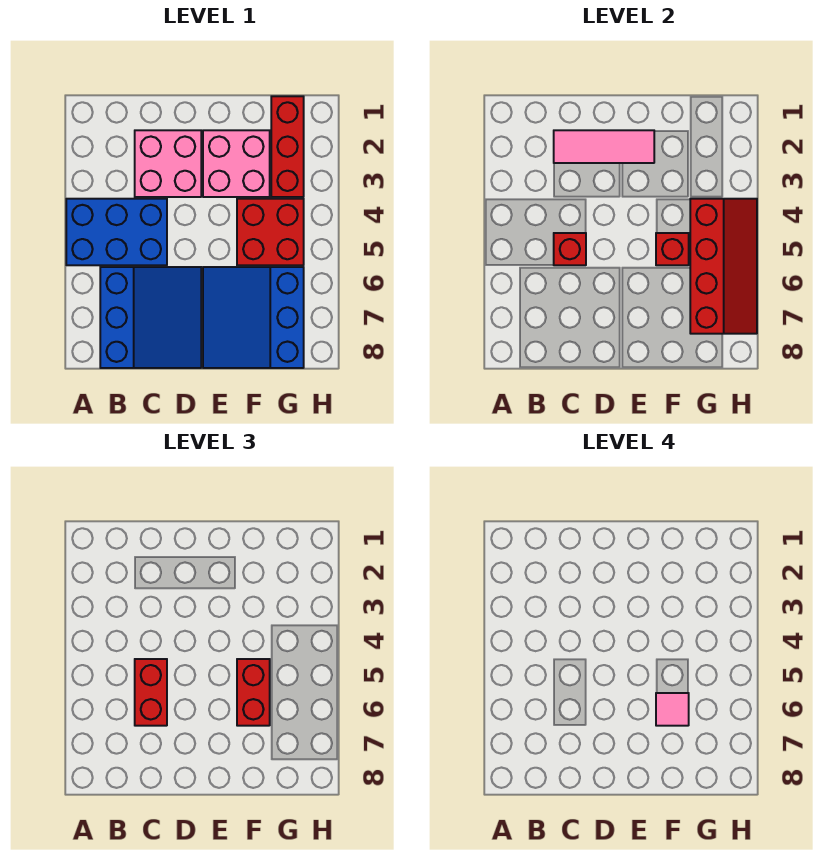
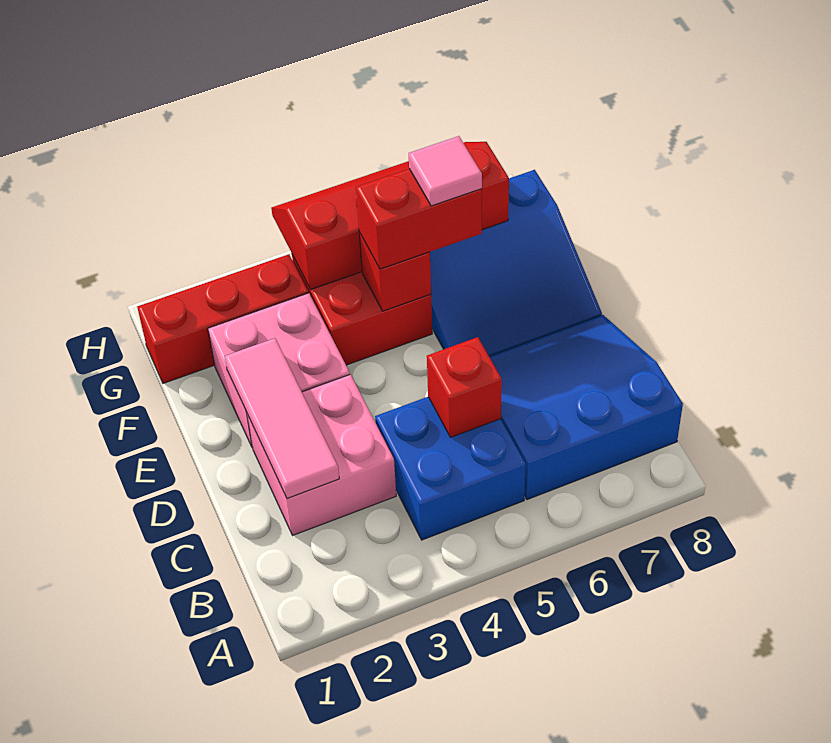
blue brick A4:C5 level 1 -> blue brick B4:C5 level 1
red brick C5:C6 level 3 -> none

